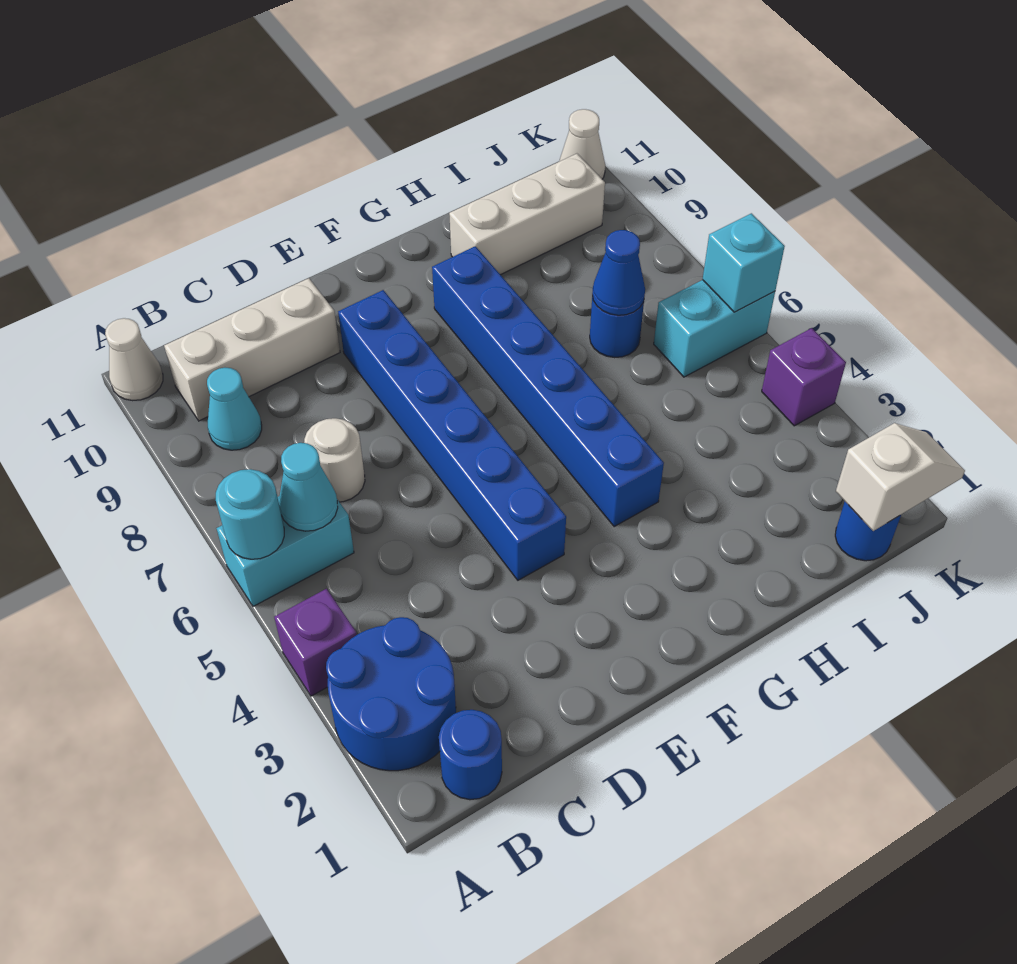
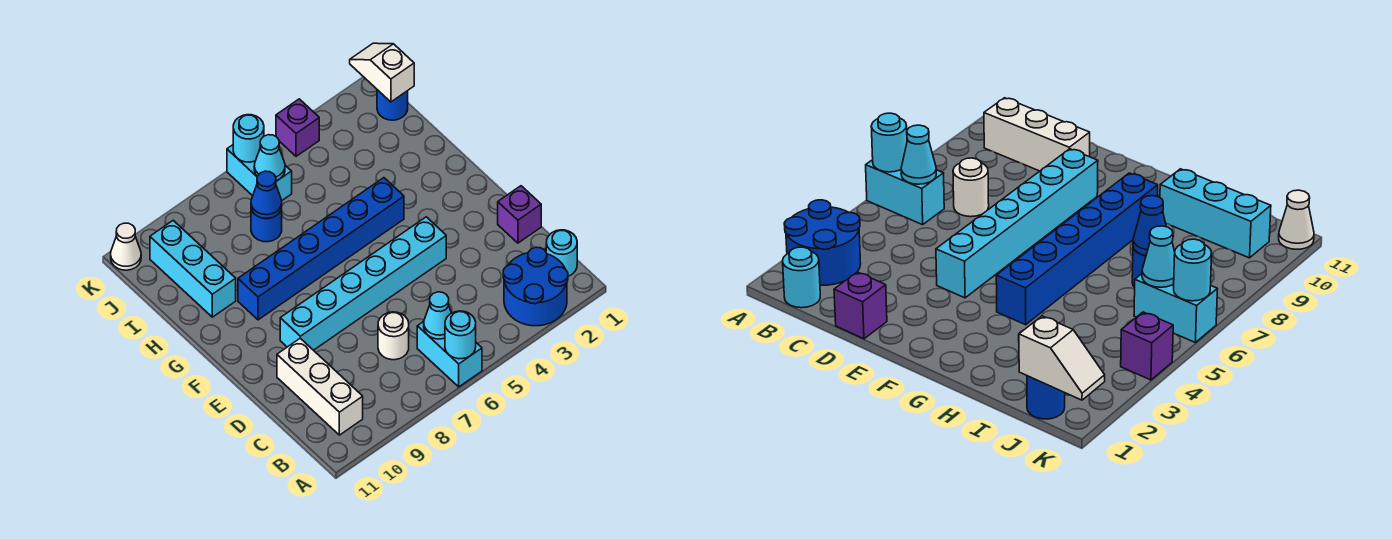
purple brick A4 level 1 -> purple brick D1 level 1
white cone A11 level 1 -> none
blue round brick B1 level 1 -> cyan round brick B1 level 1
cyan cone B9 level 1 -> cyan cone J6 level 2
blue brick E4:E9 level 1 -> cyan brick E4:E9 level 1
white brick H10:J10 level 1 -> cyan brick H10:J10 level 1
cyan brick K6 level 2 -> cyan round brick K6 level 2

